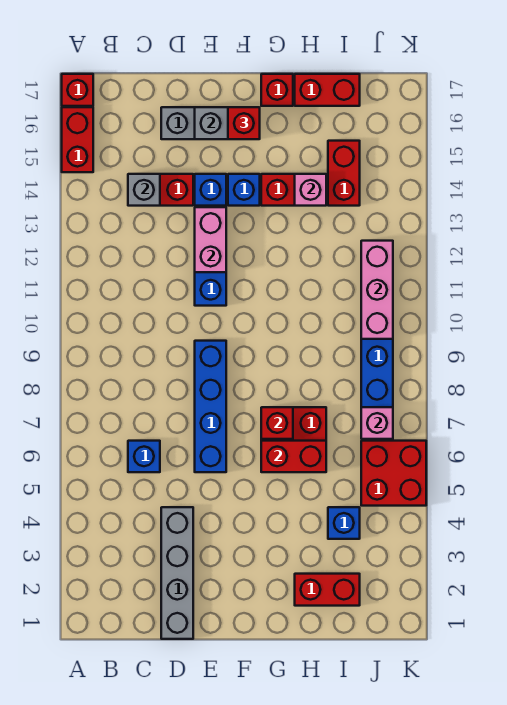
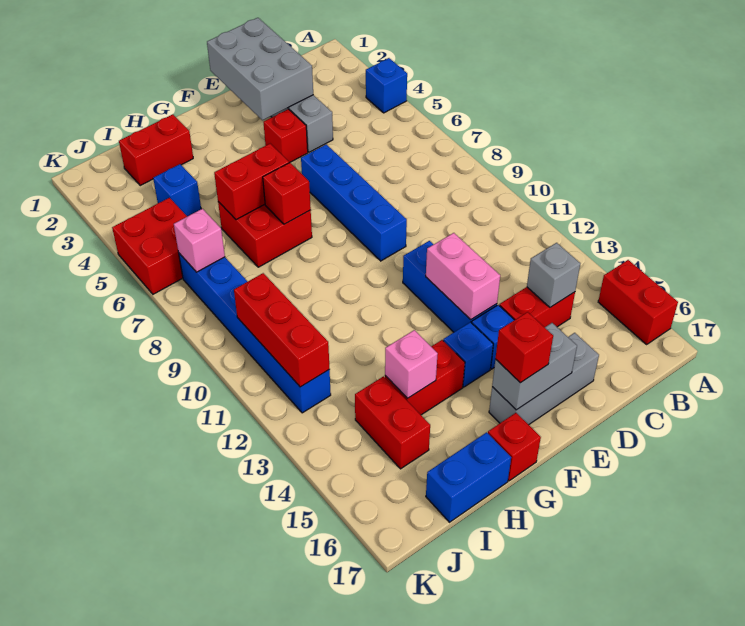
red brick A17 level 1 -> red brick E4 level 1
blue brick C6 level 1 -> blue brick A4 level 1
none -> grey brick D1:E3 level 2
red brick H17:I17 level 1 -> blue brick H17:I17 level 1
pink brick J10:J12 level 2 -> red brick J10:J12 level 2

